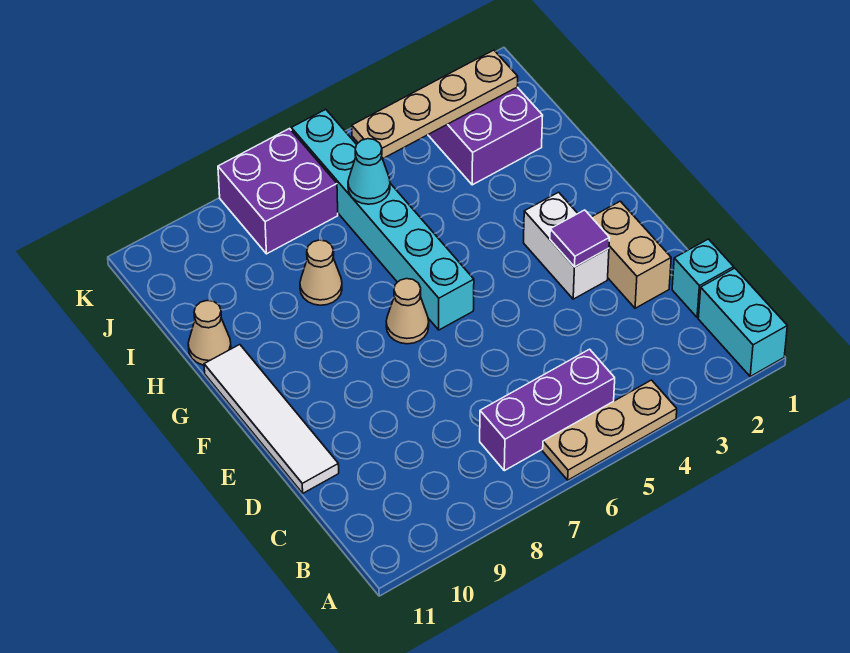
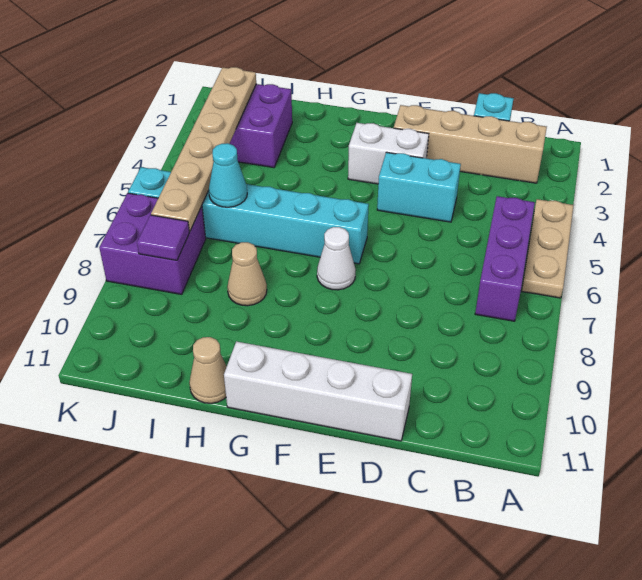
cyan brick A1:B1 level 1 -> cyan brick D4:E4 level 1
tan brick D2:E2 level 1 -> tan brick B2:E2 level 1
white tile D11:G11 level 1 -> white brick D11:G11 level 1
purple tile E3 level 2 -> purple tile J8 level 2
tan cone F7 level 1 -> white cone F7 level 1
tan plate J2:J5 level 2 -> tan plate J2:J7 level 2

